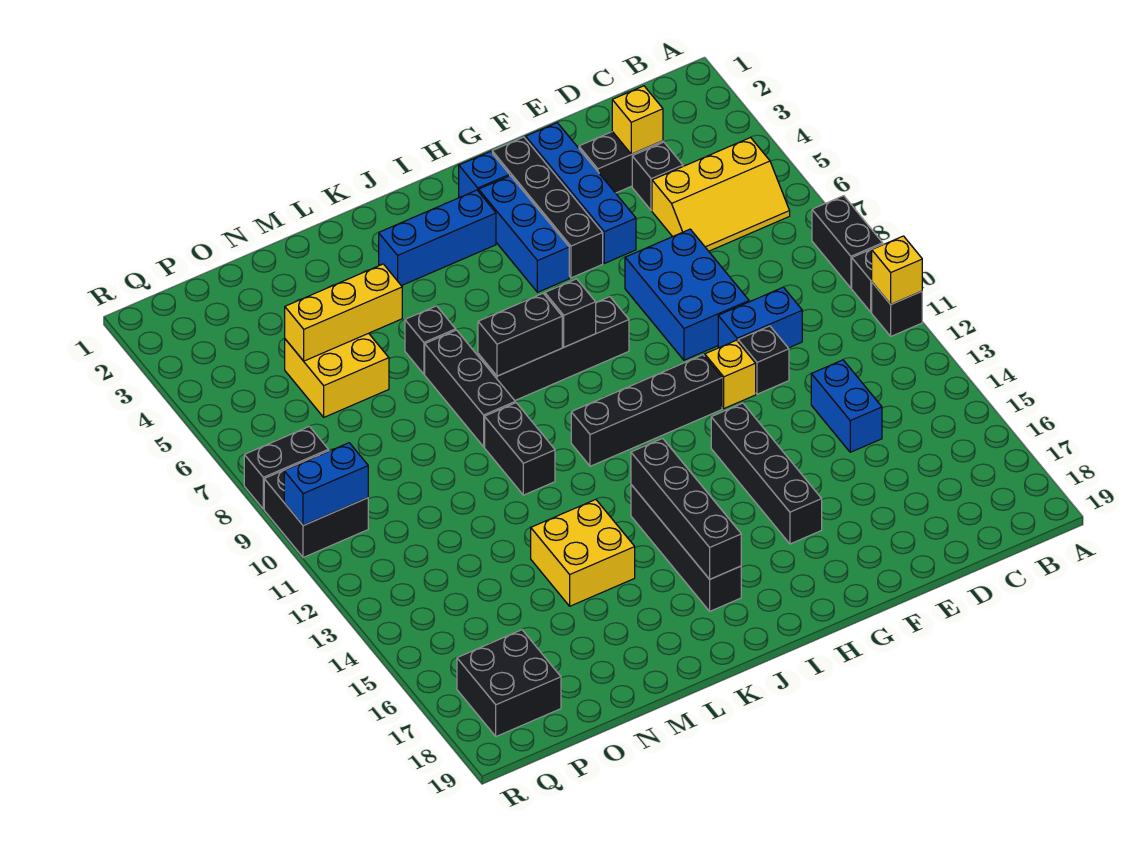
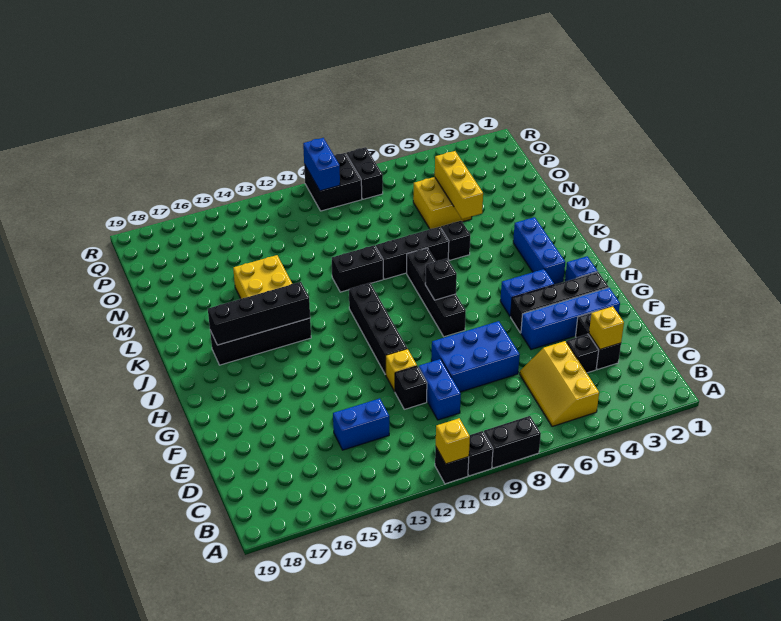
black brick G13:G16 level 1 -> none
blue brick H3:H5 level 1 -> blue brick H4:H5 level 1
black brick J8:K8 level 2 -> none
black brick P17:Q18 level 1 -> none

